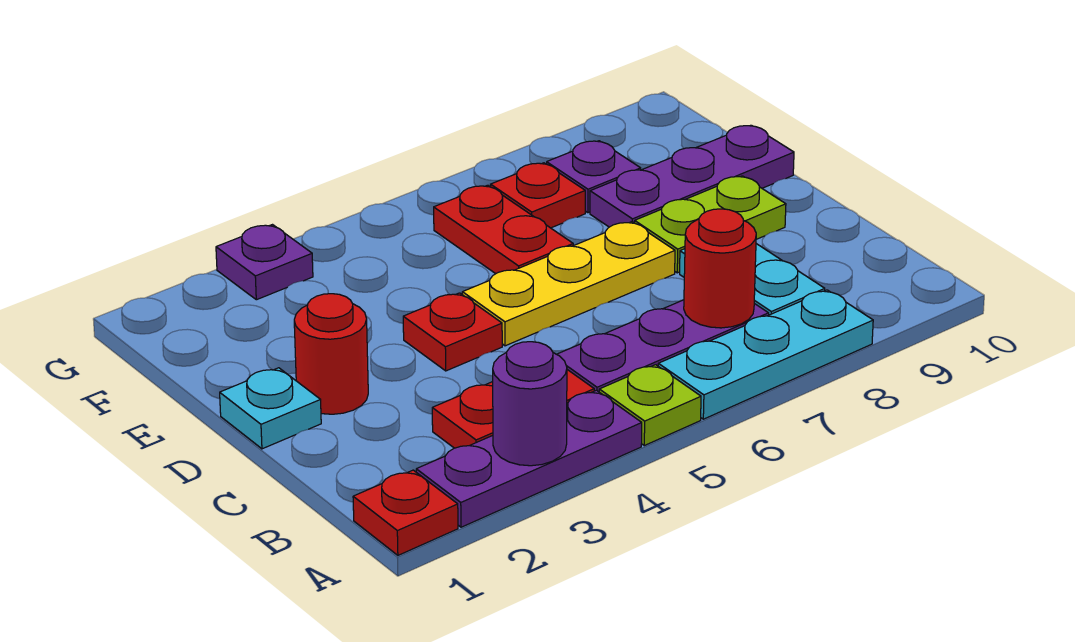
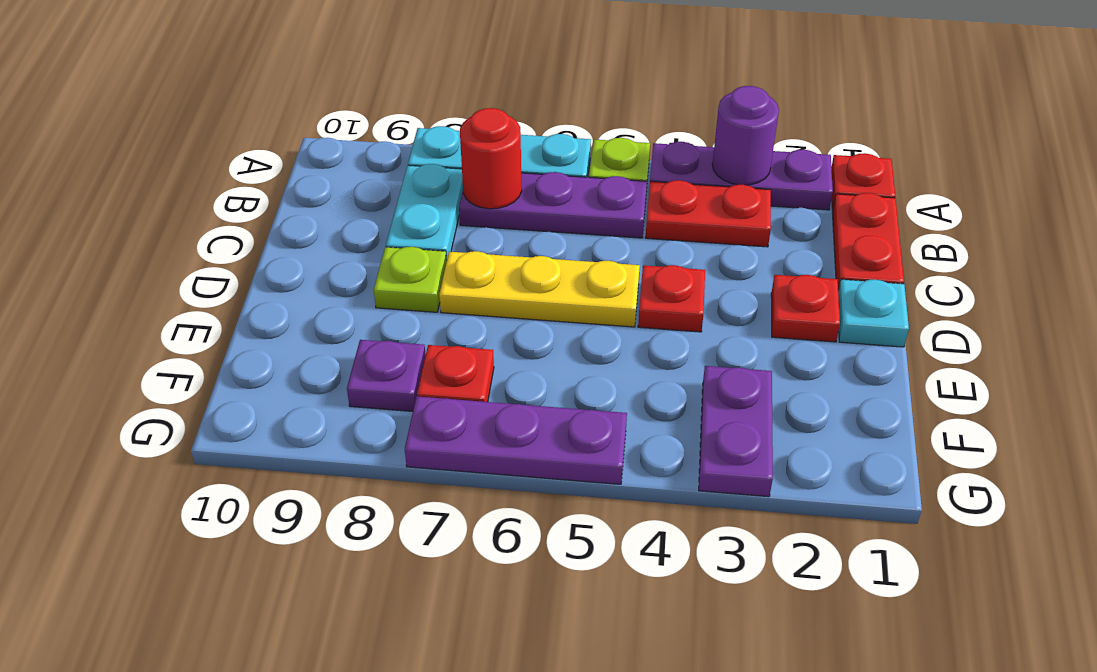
red round brick D2 level 1 -> red plate D2 level 1
lime plate D8:D9 level 1 -> lime plate D8 level 1
red plate E6:F6 level 1 -> red plate B1:C1 level 1
purple plate E8:E10 level 1 -> purple plate G5:G7 level 1
purple plate G3 level 1 -> purple plate F3:G3 level 1

